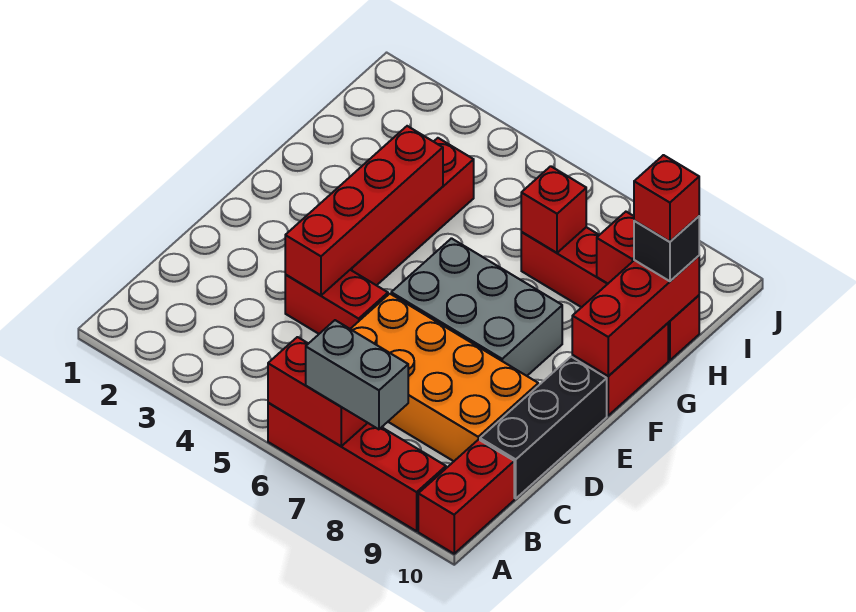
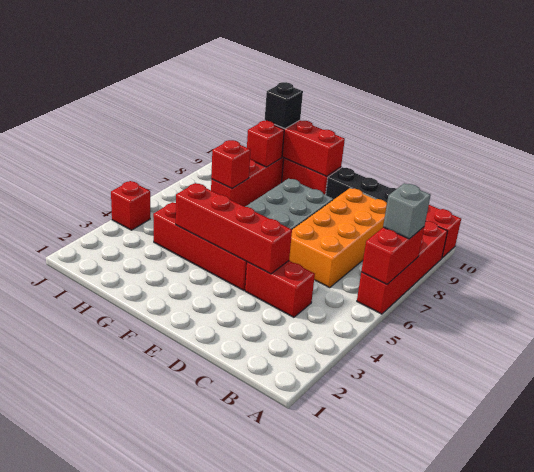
grey brick A7:A8 level 3 -> grey brick A7 level 3
red brick D4:D5 level 1 -> red brick C4:D4 level 1
red brick H10 level 4 -> red brick J4 level 1

